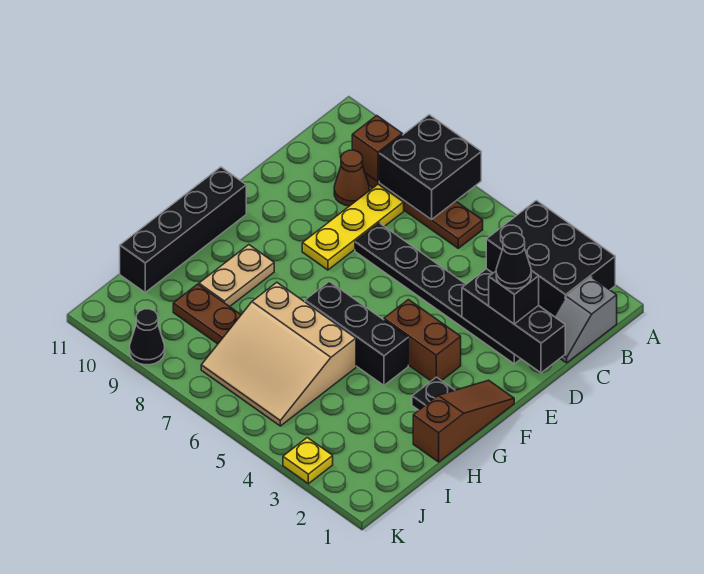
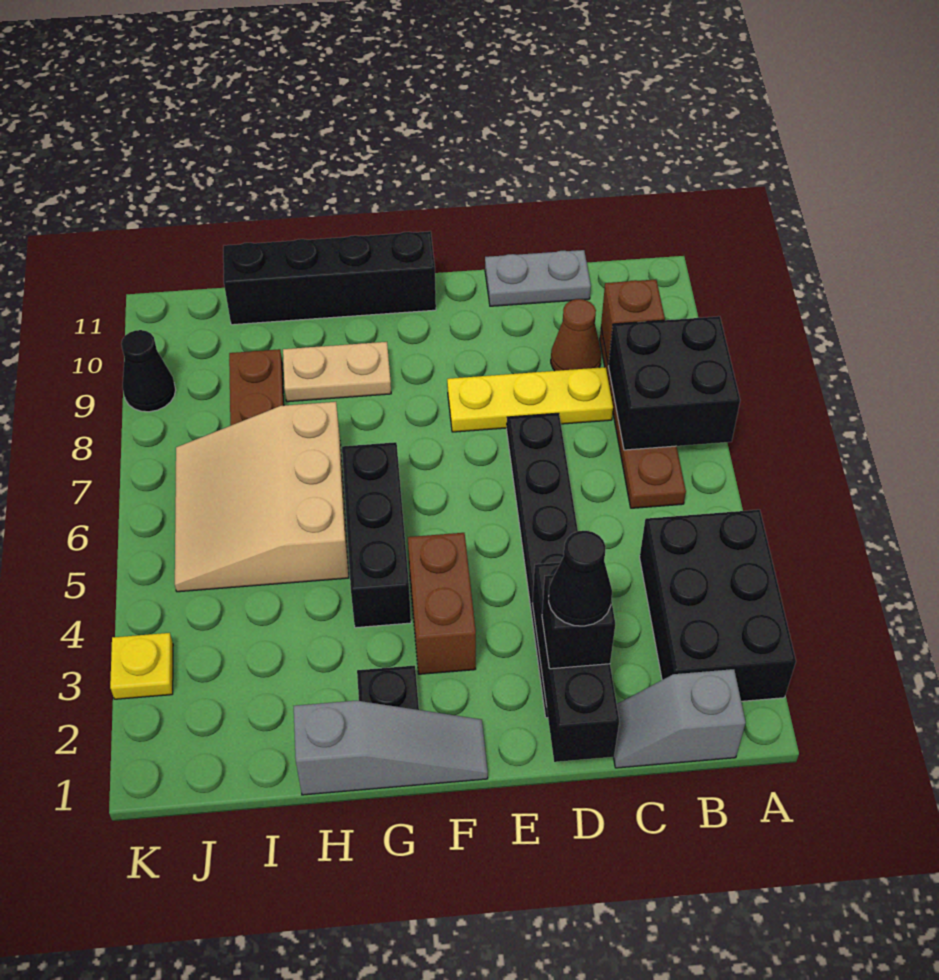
none -> grey plate C11:D11 level 1
brown slope F1:H1 level 1 top H -> grey slope F1:H1 level 1 top H

